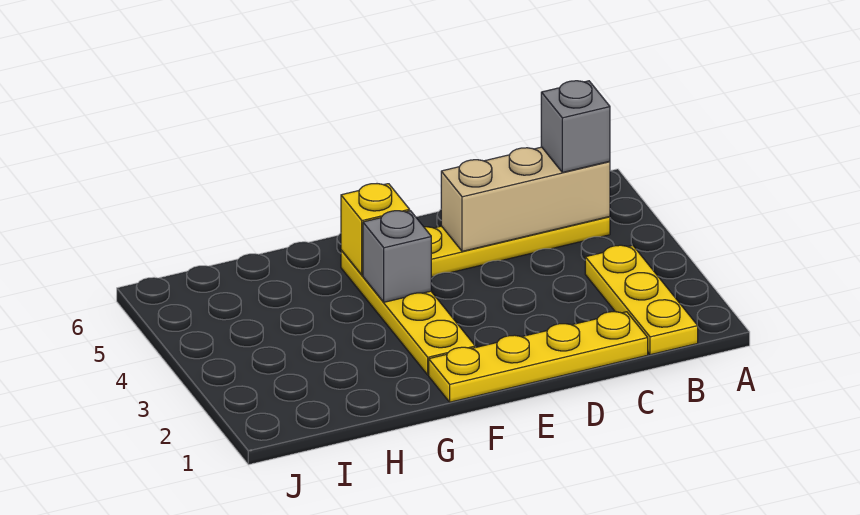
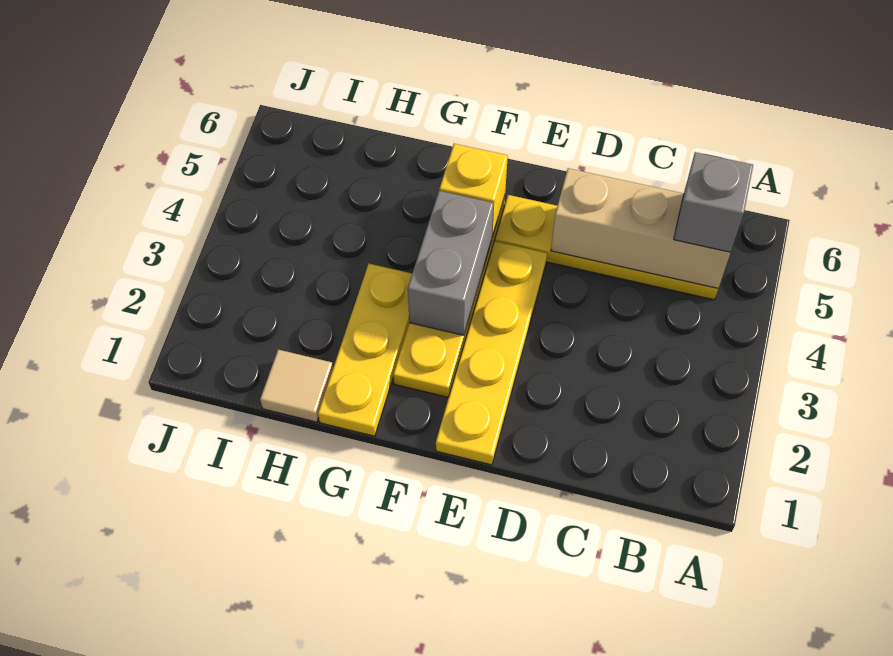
yellow plate B1:B3 level 1 -> yellow plate G1:G3 level 1
yellow plate C1:F1 level 1 -> yellow plate E1:E4 level 1
grey brick F4 level 2 -> grey brick F3:F4 level 2
none -> tan tile H1 level 1

